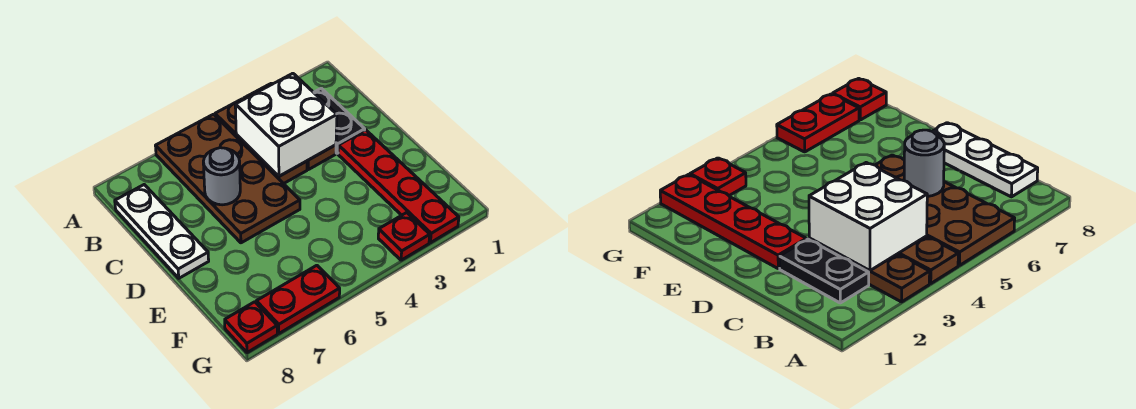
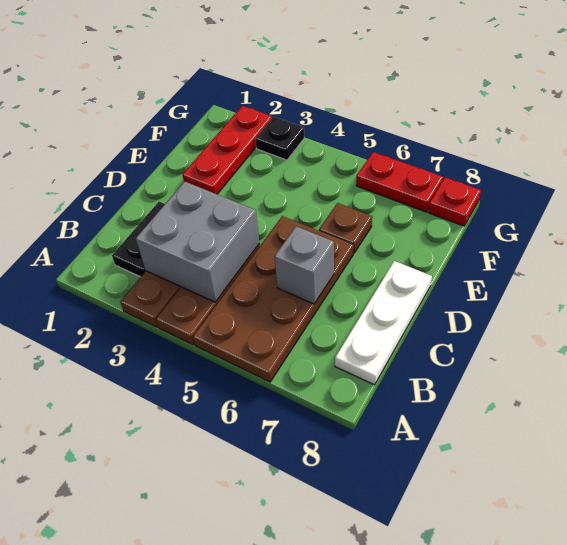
white brick B3:C4 level 2 -> grey brick B3:C4 level 2
grey round brick C6 level 2 -> grey brick C6 level 2
red plate D2:G2 level 1 -> red plate E2:G2 level 1
none -> brown plate E6 level 1
red plate G3 level 1 -> black plate G3 level 1

